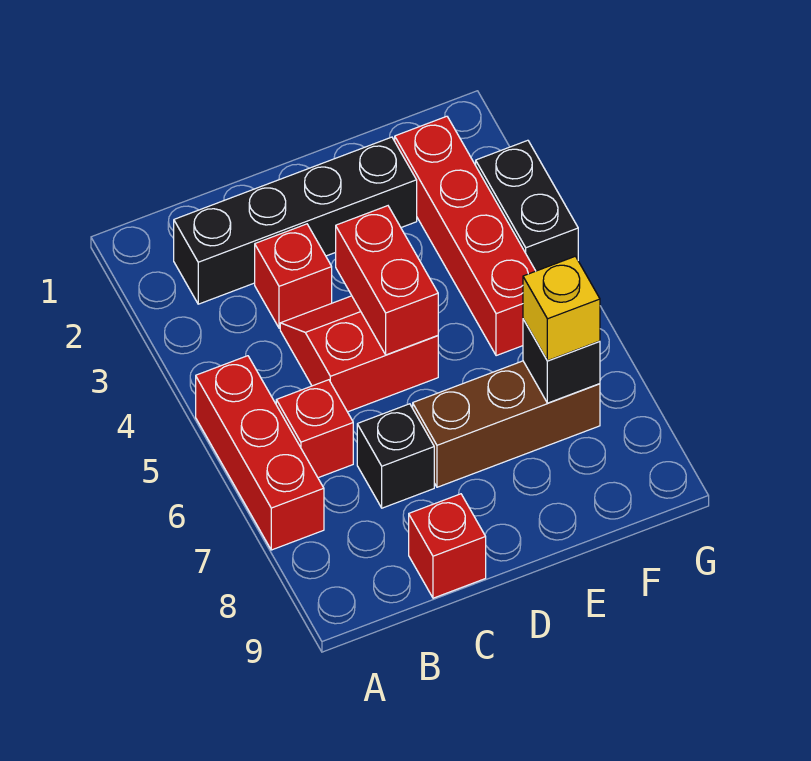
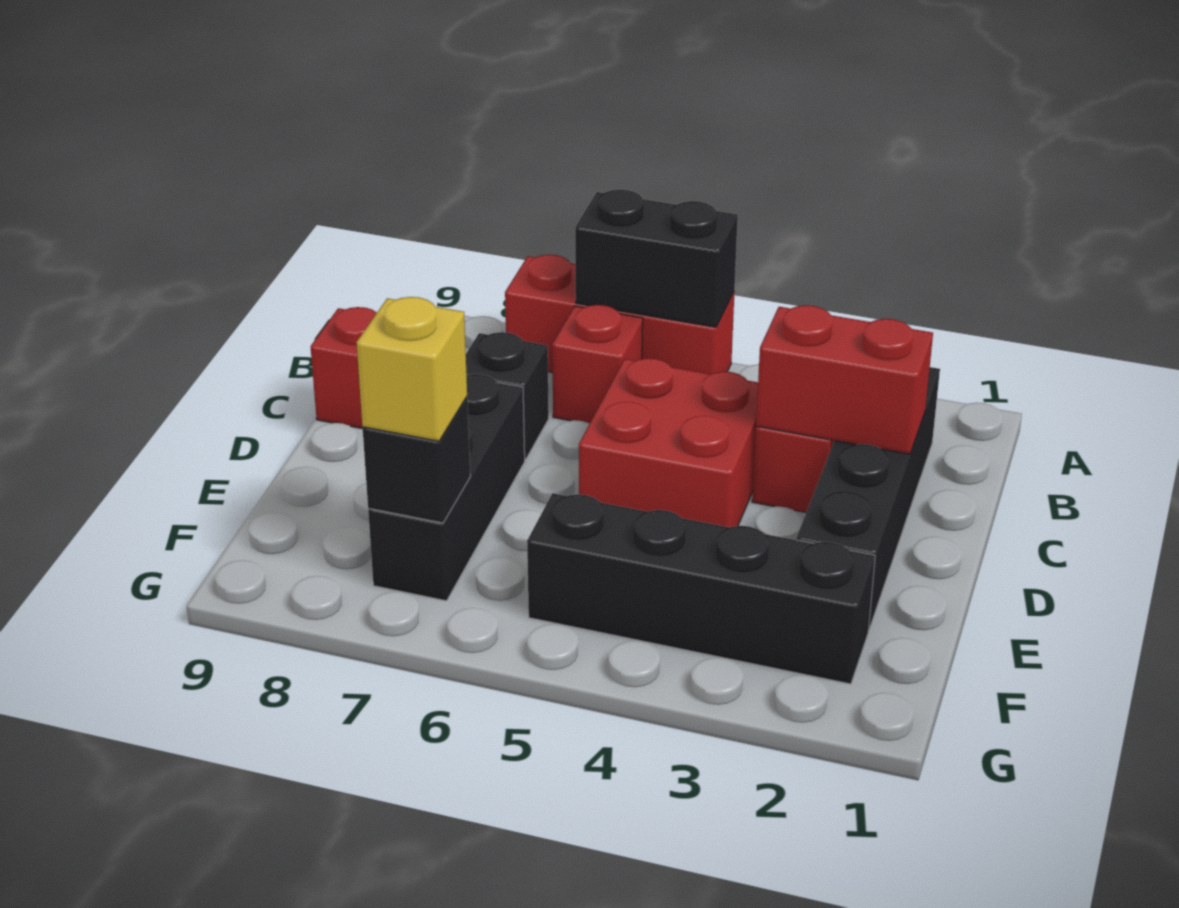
red slope C4:D5 level 1 top 5 -> red brick C4:D5 level 1
red brick D4:D5 level 2 -> red brick C2:C3 level 2
brown brick D7:F7 level 1 -> black brick D7:F7 level 1
red brick F2:F5 level 1 -> black brick F2:F5 level 1
black brick G3:G4 level 1 -> black brick A5:A6 level 2

